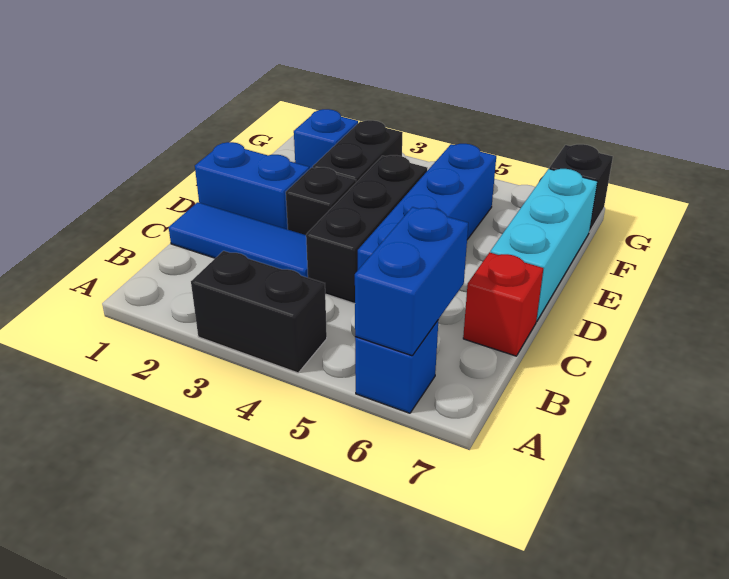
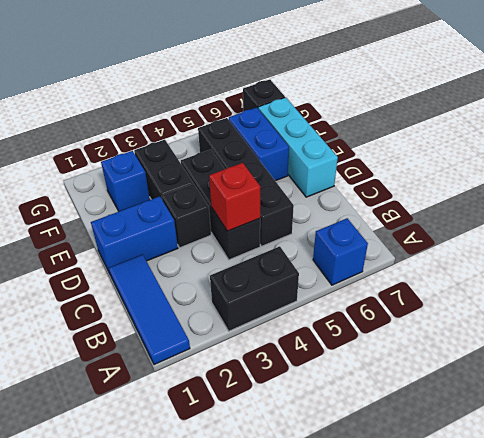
blue brick A6:B6 level 2 -> blue brick E6:F6 level 1
blue tile C1:C3 level 1 -> blue tile A1:C1 level 1
blue brick C5:F5 level 1 -> black brick C5:F5 level 1
red brick C7 level 1 -> red brick C4 level 2

